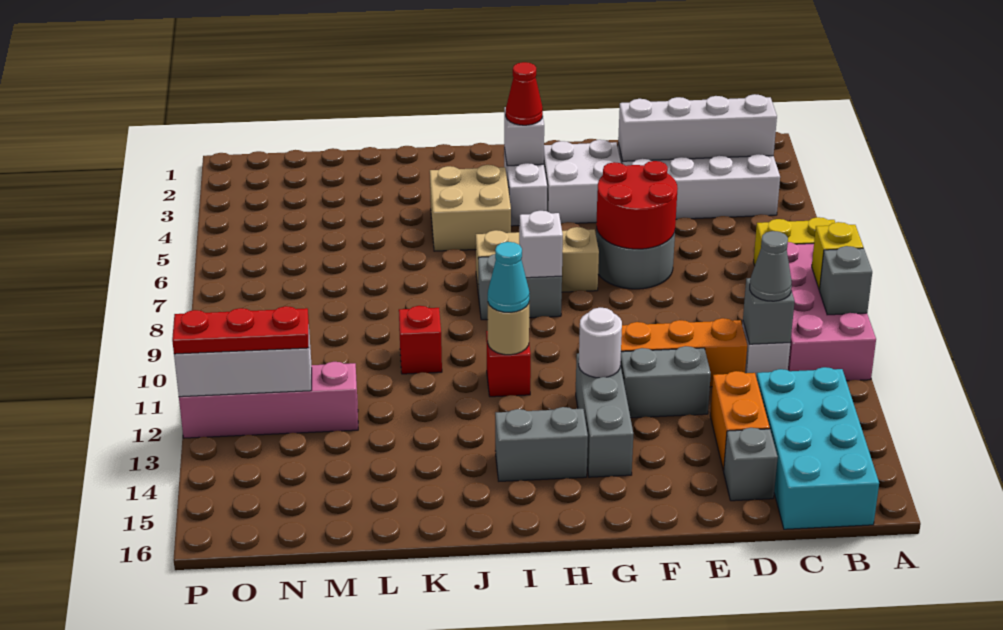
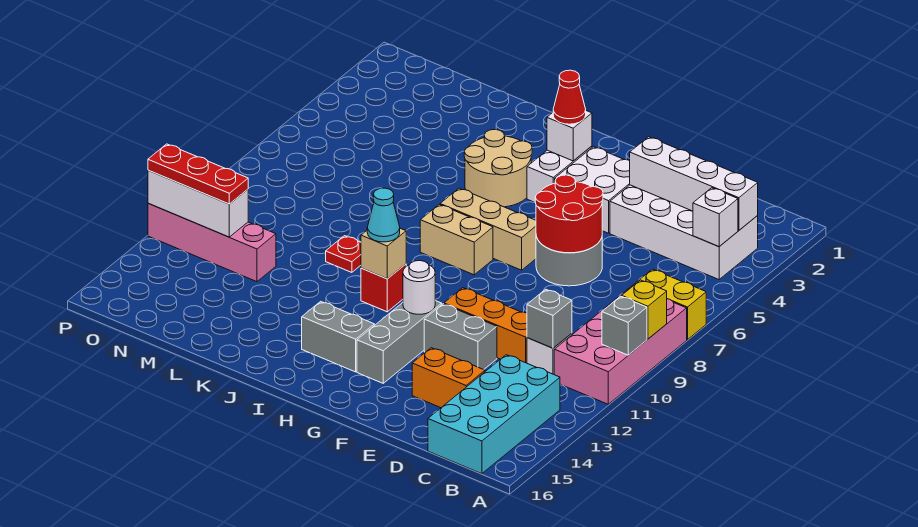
grey cone C11 level 3 -> none
orange brick D13:D14 level 1 -> orange brick D14:E14 level 1
grey brick D15 level 1 -> none
grey brick H8:I8 level 1 -> tan brick H8:I8 level 1
white brick H8 level 2 -> white brick B4 level 2
tan brick I4:J5 level 1 -> tan round brick I4:J5 level 1
tan round brick I11 level 2 -> tan brick I11 level 2
red brick K10 level 1 -> red plate K10 level 1

